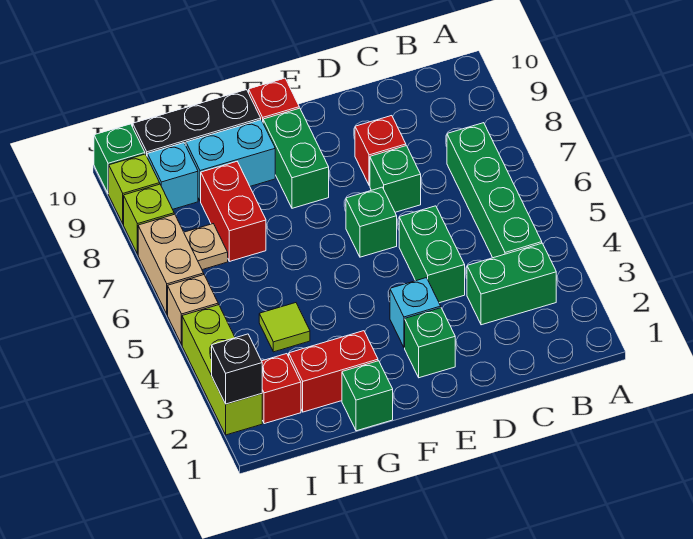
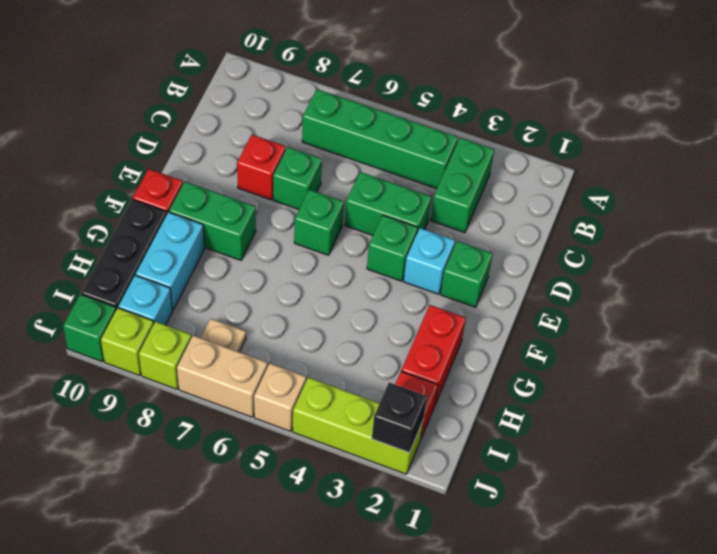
green brick G1 level 1 -> green brick E4 level 1
lime tile H4 level 1 -> none
red brick H7:H8 level 1 -> none

